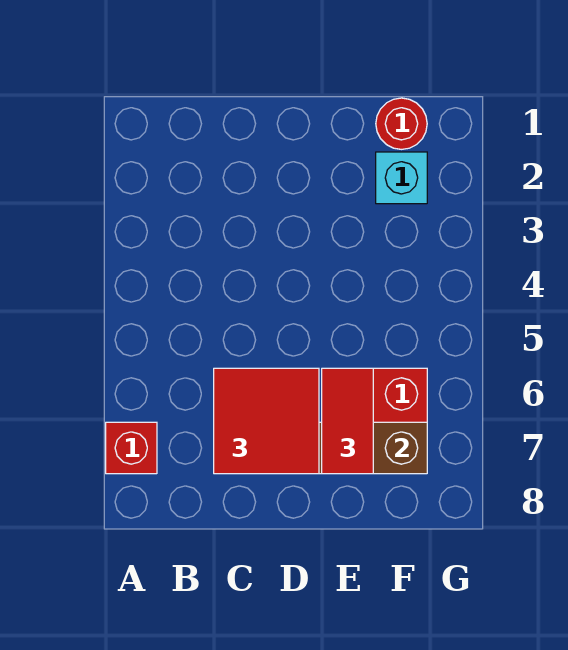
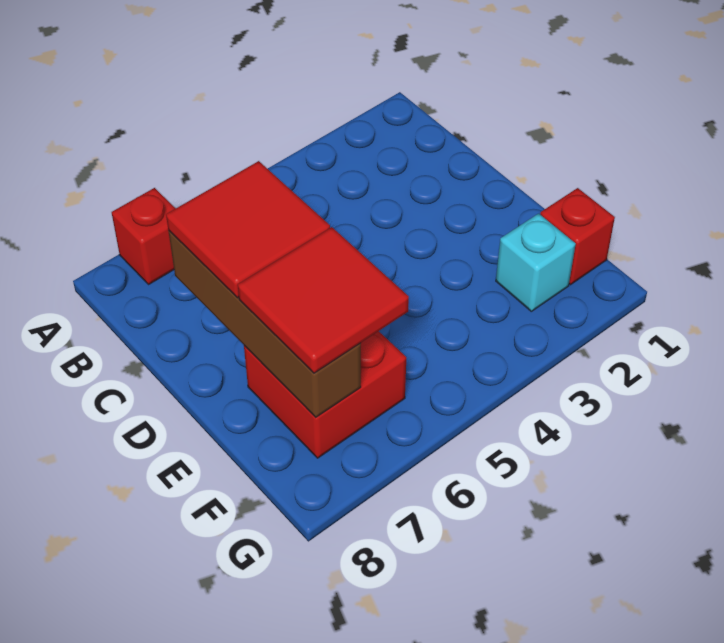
red tile E6:E7 level 3 -> red tile E6:F7 level 3
red round brick F1 level 1 -> red brick F1 level 1

